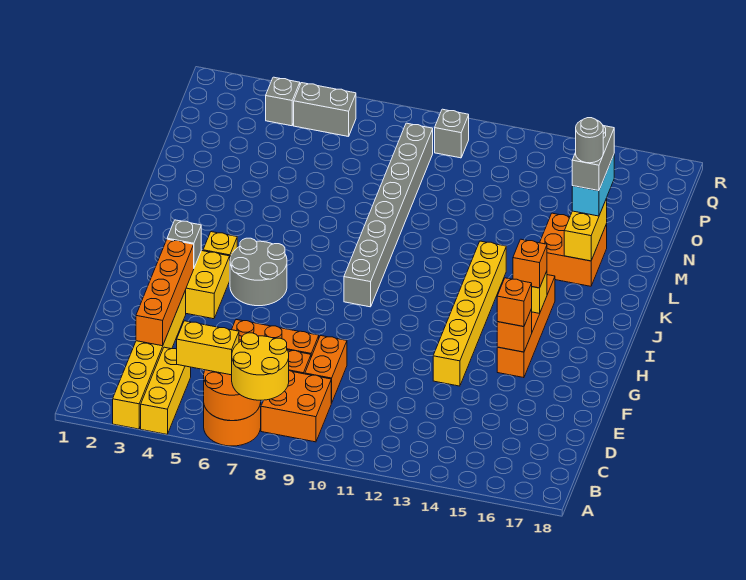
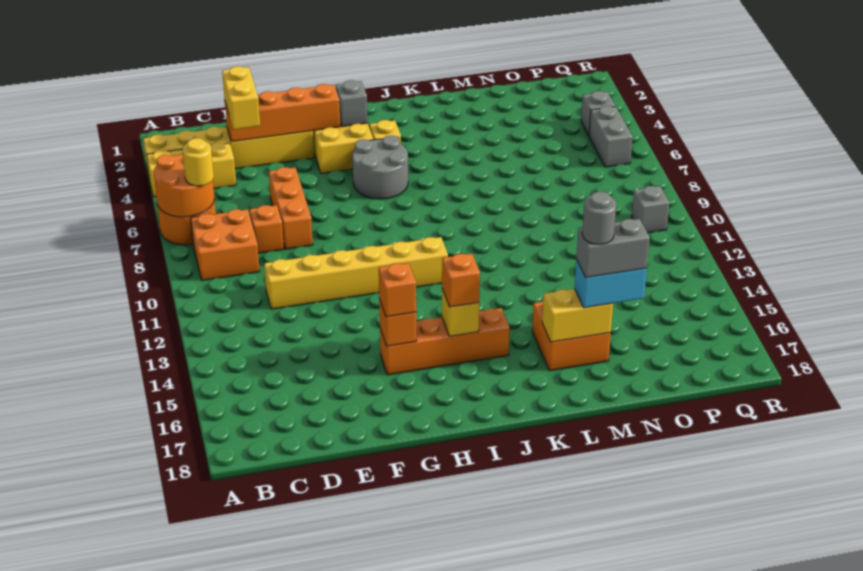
yellow round brick A7:B8 level 3 -> yellow round brick B7 level 3
yellow brick B5:B6 level 3 -> yellow brick D3:D4 level 3
orange brick D9:E9 level 1 -> none
yellow brick F13:K13 level 1 -> yellow brick D11:I11 level 1
grey brick I9:P9 level 1 -> none

